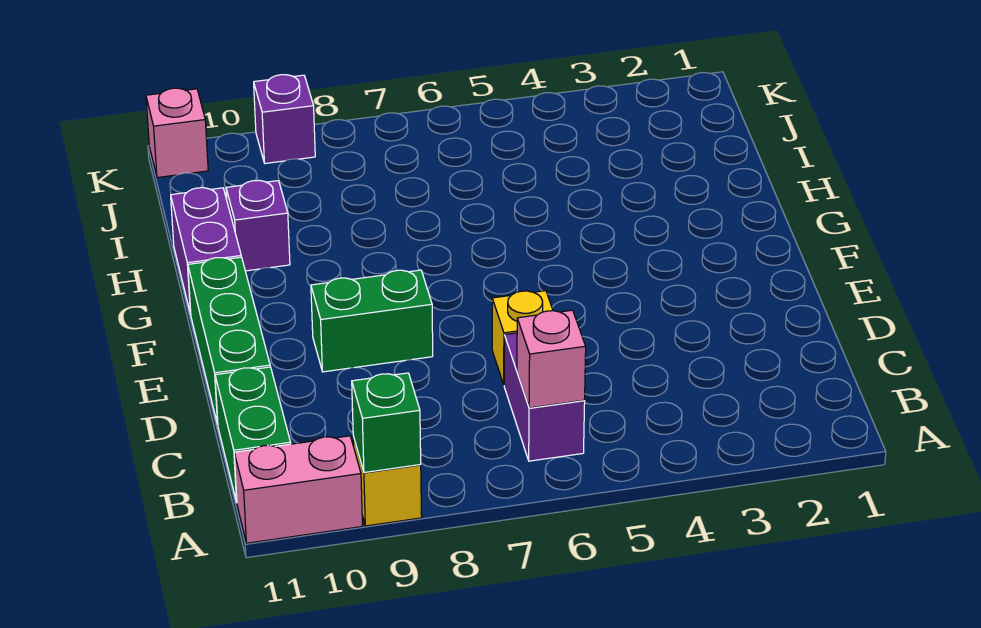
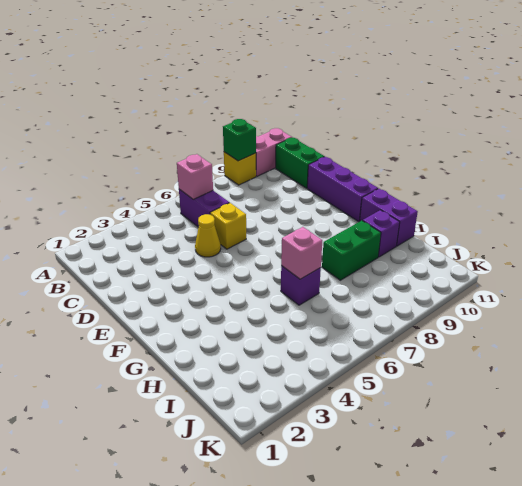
none -> yellow cone D5 level 1
green brick D11:F11 level 1 -> purple brick D11:F11 level 1
green brick E8:E9 level 1 -> green brick H8:H9 level 1
purple brick K9 level 1 -> purple brick H6 level 1
pink brick K11 level 1 -> pink brick H6 level 2

